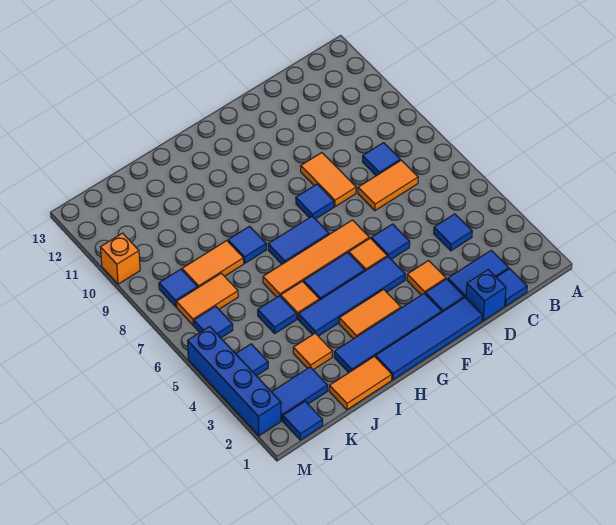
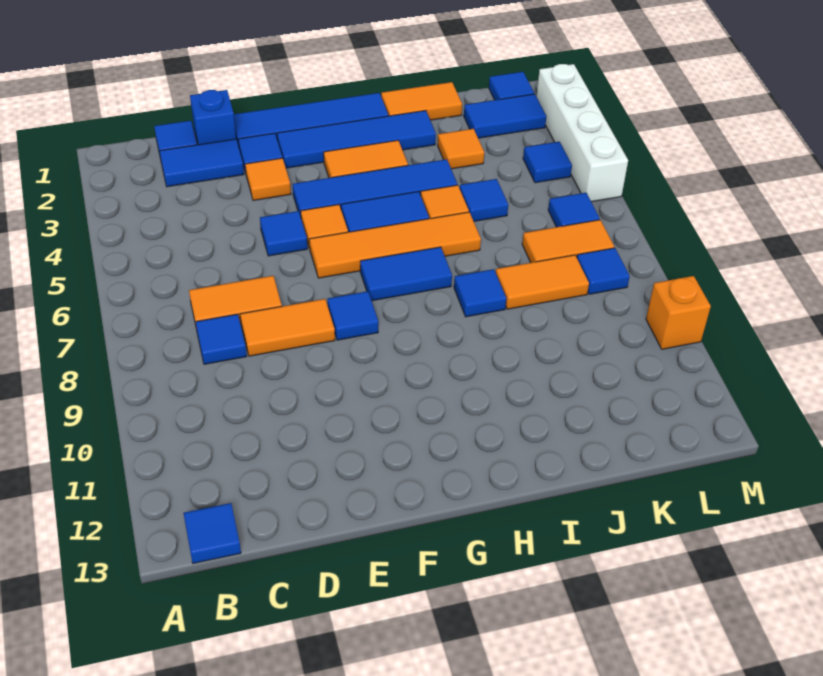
blue tile C4 level 1 -> blue tile B13 level 1
orange tile E8:E9 level 1 -> orange tile D8:E8 level 1
blue brick M2:M5 level 1 -> white brick M2:M5 level 1

